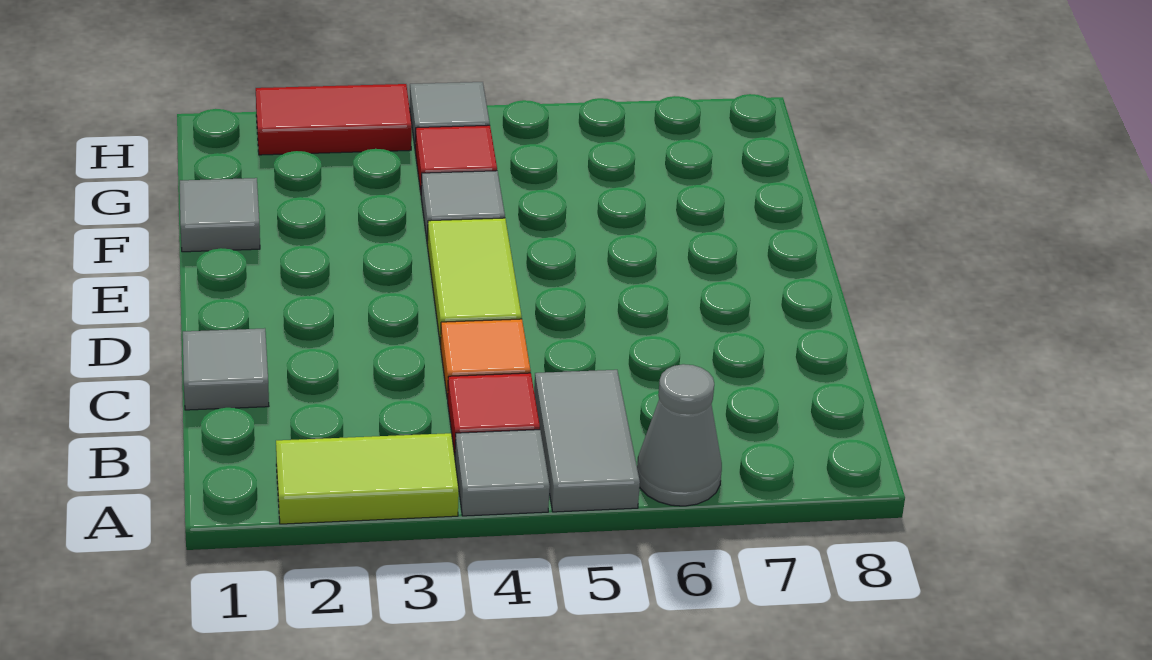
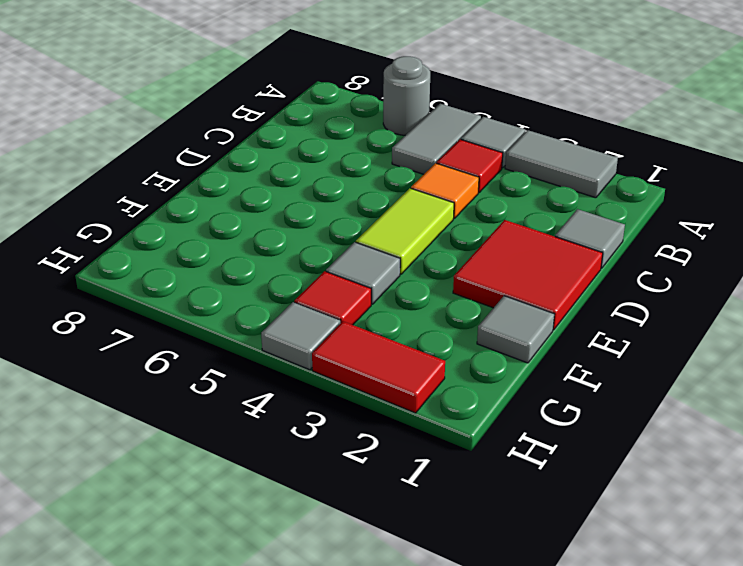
lime tile A2:A3 level 1 -> grey tile A2:A3 level 1
grey cone A6 level 1 -> grey round brick A6 level 1
none -> red tile D1:E2 level 1

